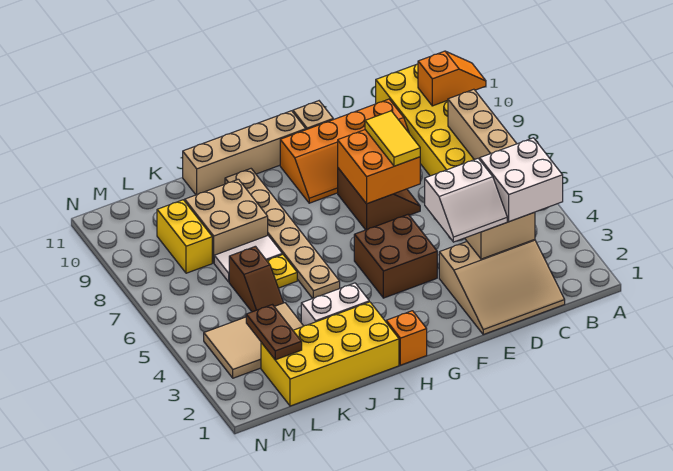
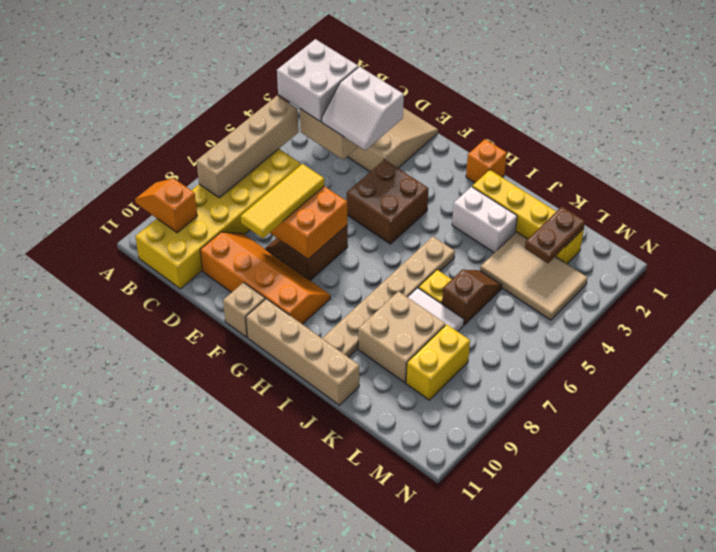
white slope D3:E4 level 3 top 4 -> white slope D3:E4 level 3 top 3
yellow tile E7:E8 level 3 -> yellow tile E7:E9 level 3
yellow brick I1:L2 level 1 -> yellow brick I2:L2 level 1

